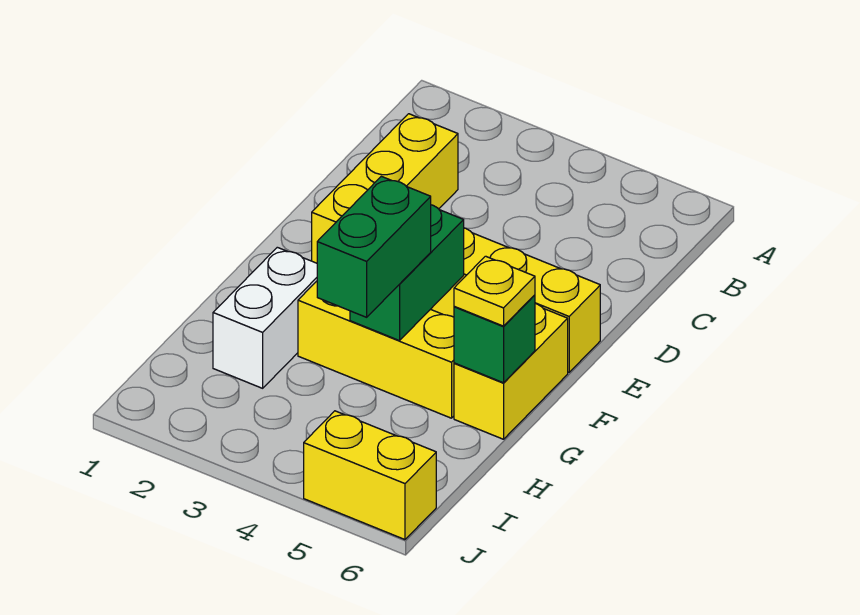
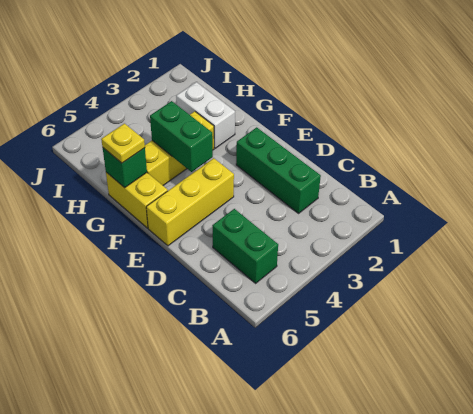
yellow brick C2:E2 level 1 -> green brick C2:E2 level 1
green brick G4:H4 level 3 -> green brick B5:C5 level 1
yellow brick J5:J6 level 1 -> none

